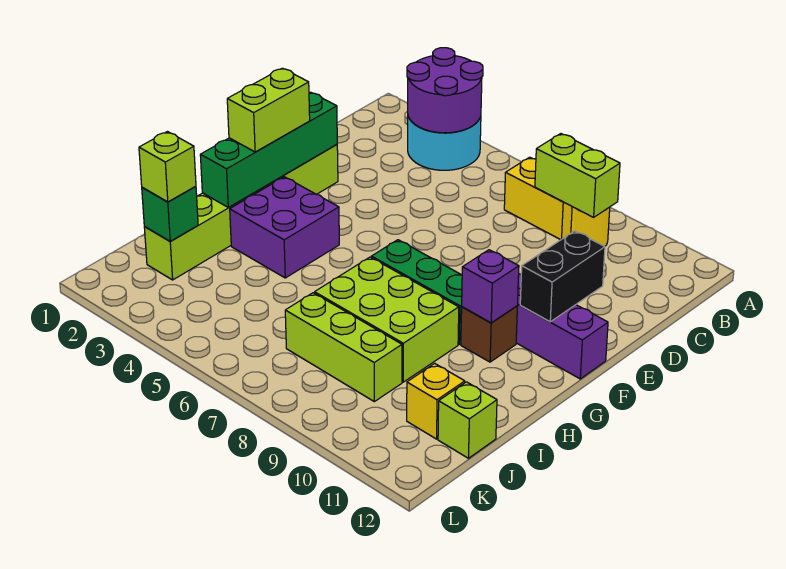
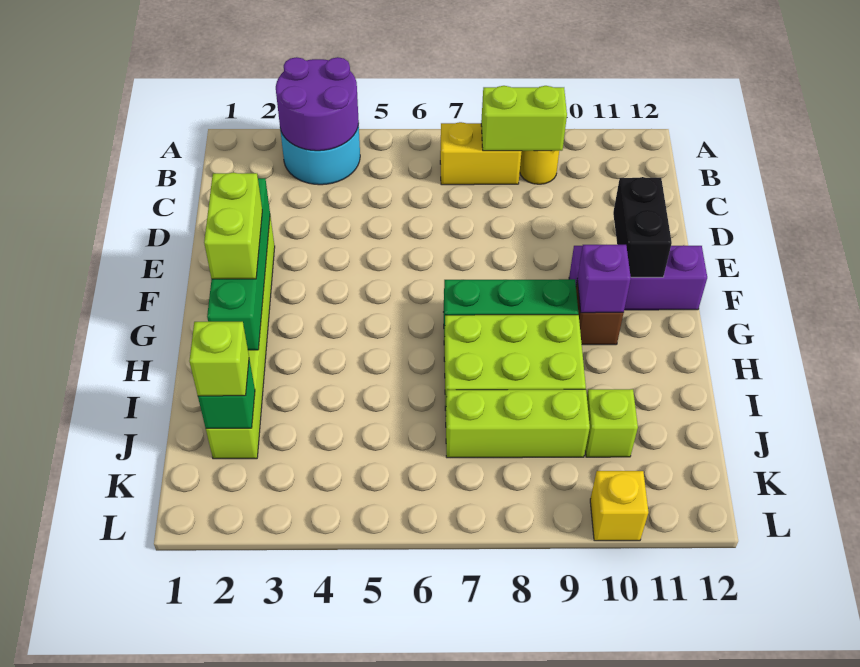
purple brick G3:H4 level 1 -> none
yellow brick J11 level 1 -> yellow brick L10 level 1
lime brick J12 level 1 -> lime brick J10 level 1

